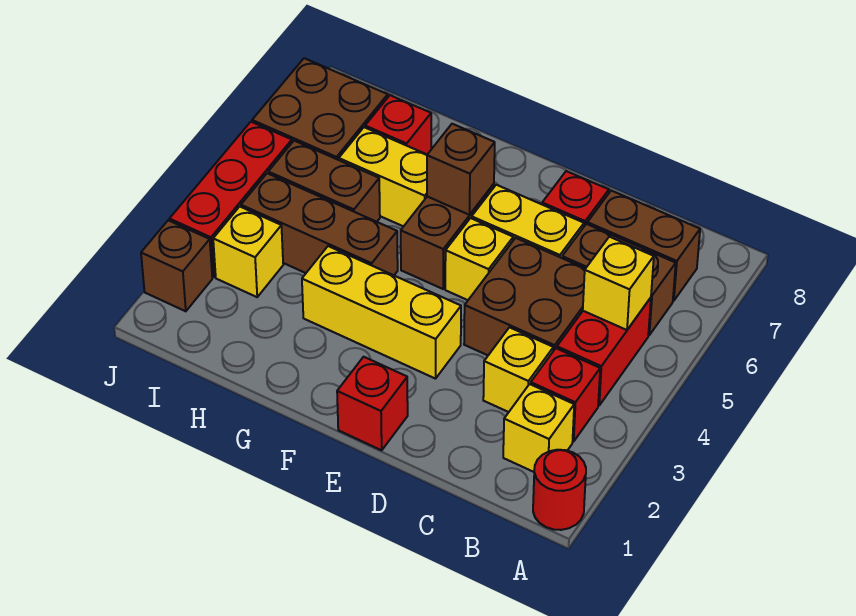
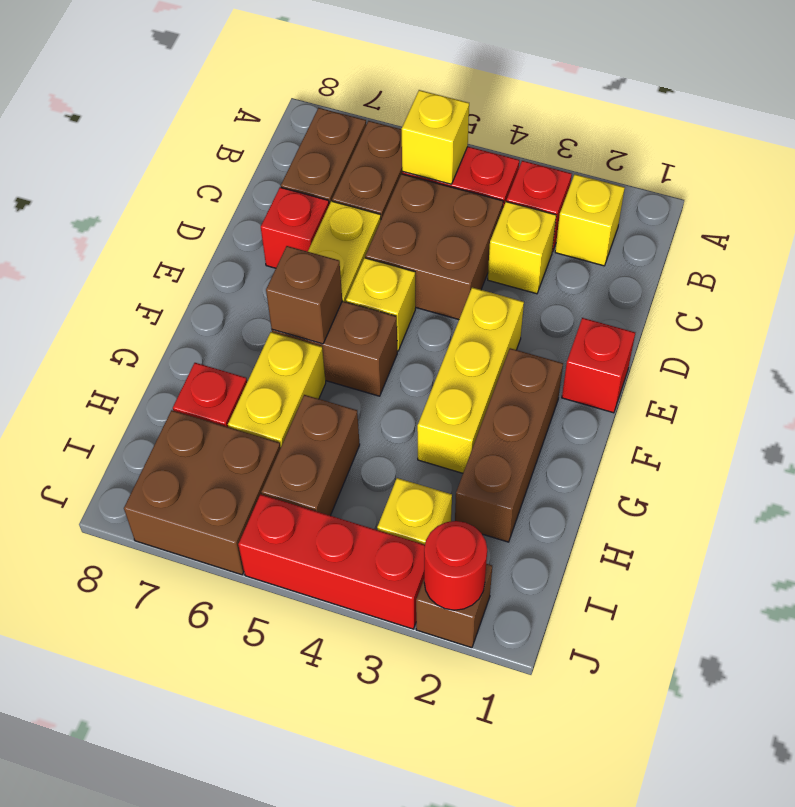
red round brick A1 level 1 -> red round brick J2 level 2
brown brick G4:I4 level 1 -> brown brick F2:H2 level 1

